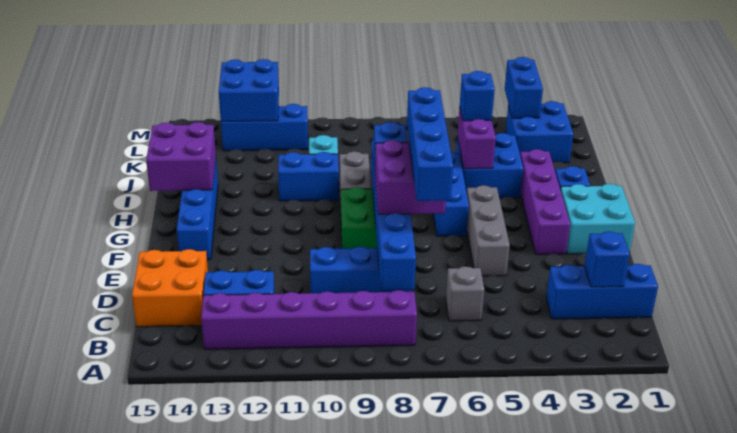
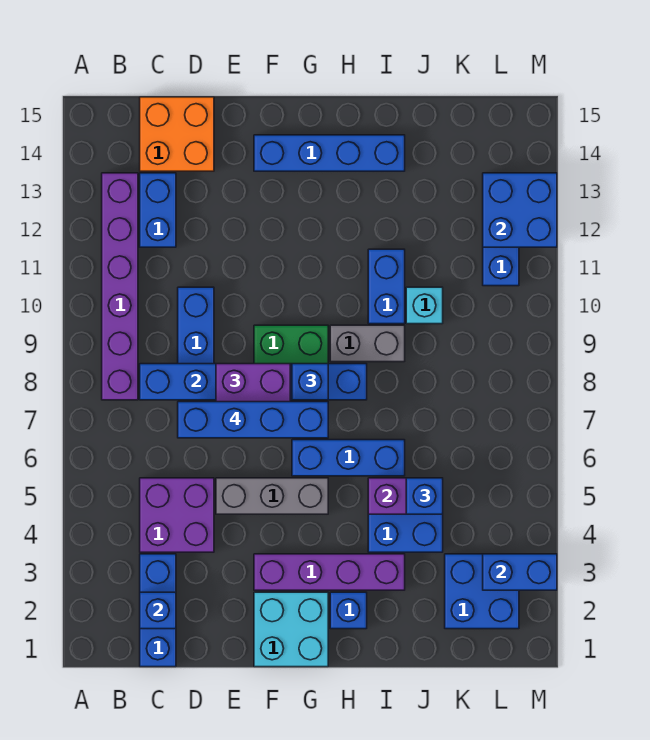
grey brick C6 level 1 -> none
purple brick H14:I15 level 2 -> purple brick C4:D5 level 1

